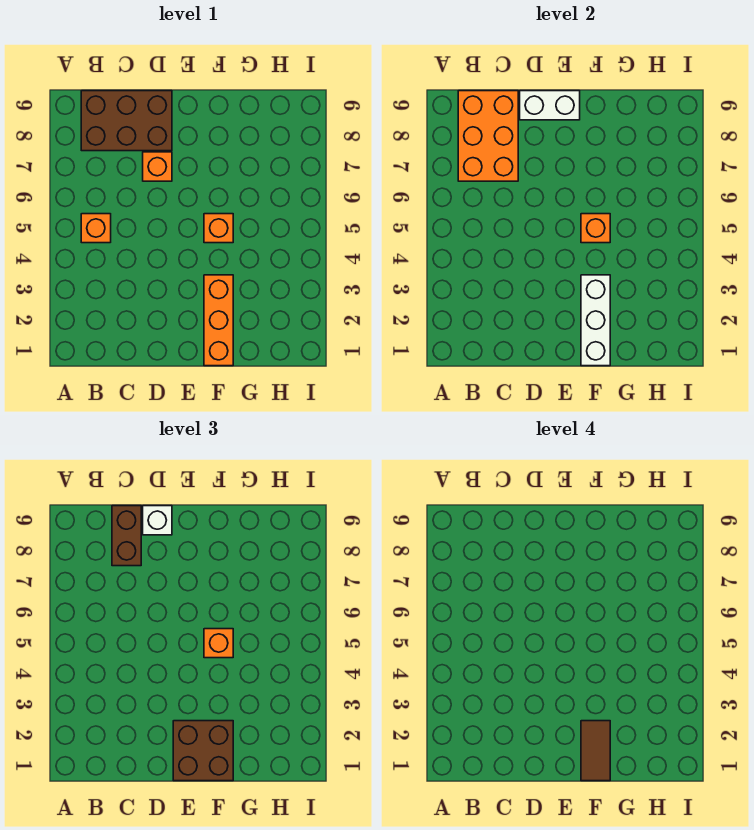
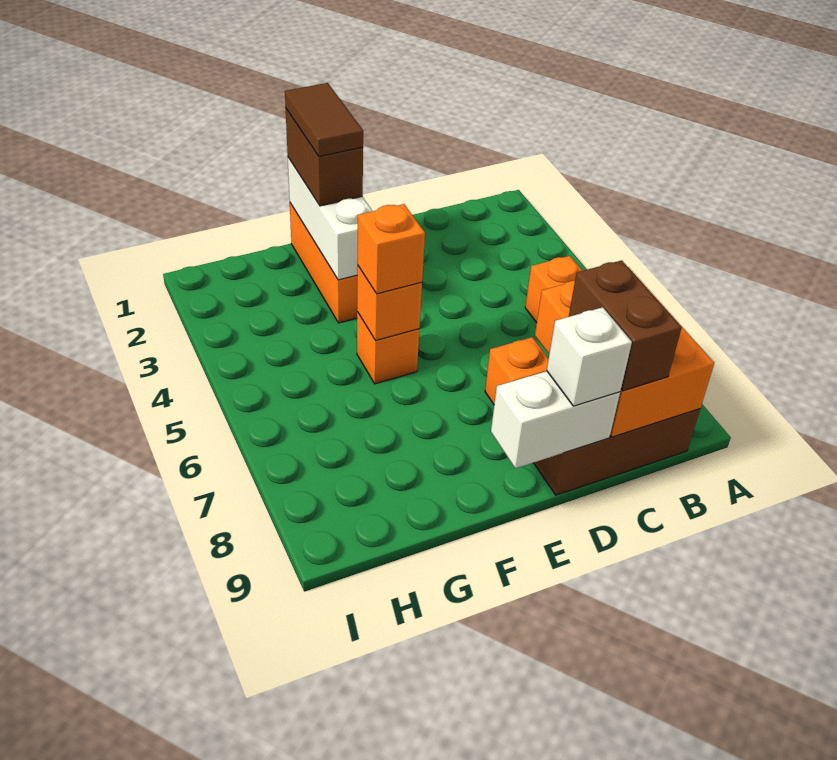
brown brick E1:F2 level 3 -> brown brick F1:F2 level 3

